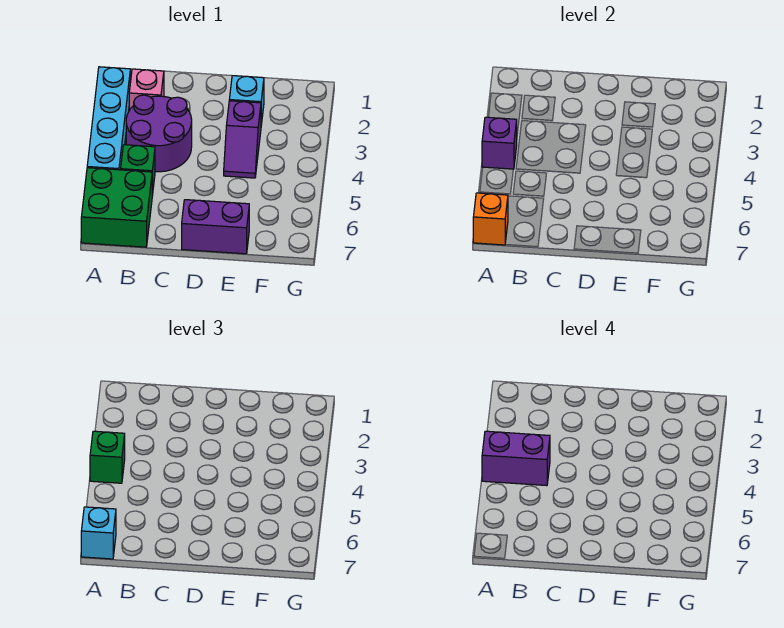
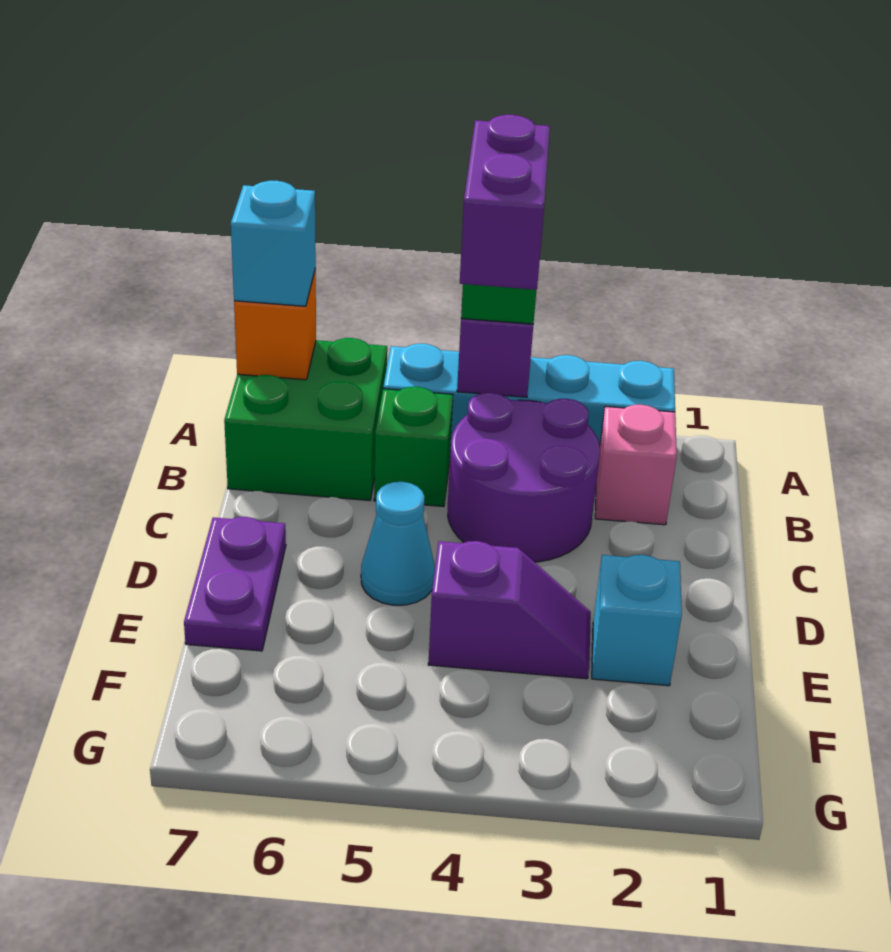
none -> cyan cone D5 level 1
purple brick D7:E7 level 1 -> purple plate D7:E7 level 1
purple slope E3:E4 level 1 top 3 -> purple slope E3:E4 level 1 top 4

